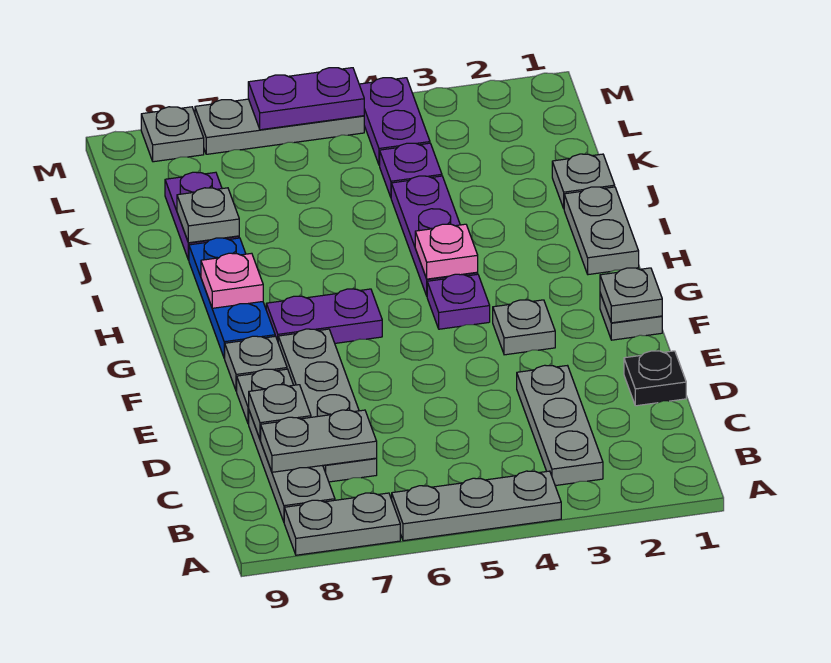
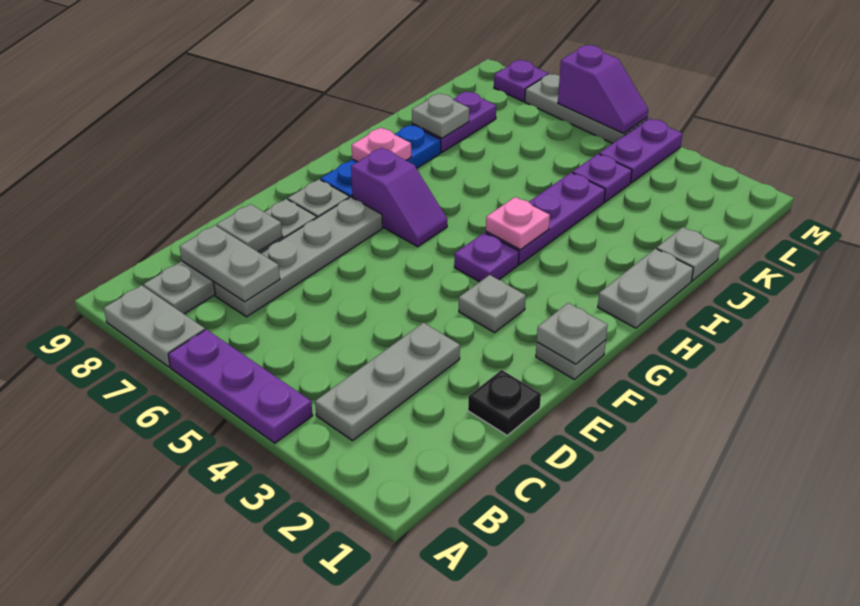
grey plate A4:A6 level 1 -> purple plate A4:A6 level 1
purple plate G6:G7 level 1 -> purple slope G6:G7 level 1 top 7
purple plate M5:M6 level 2 -> purple slope M5:M6 level 2 top 6
grey plate M8 level 1 -> purple plate M8 level 1

